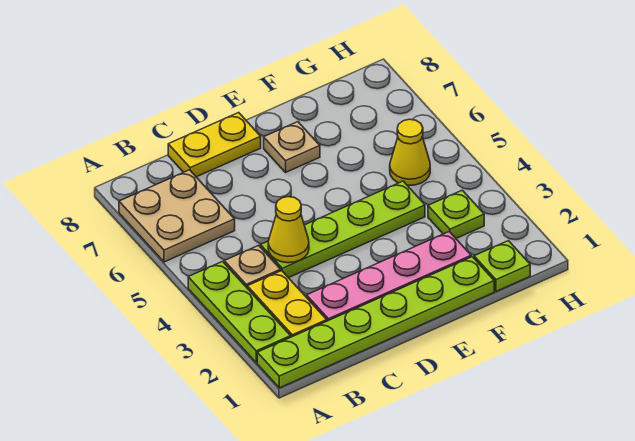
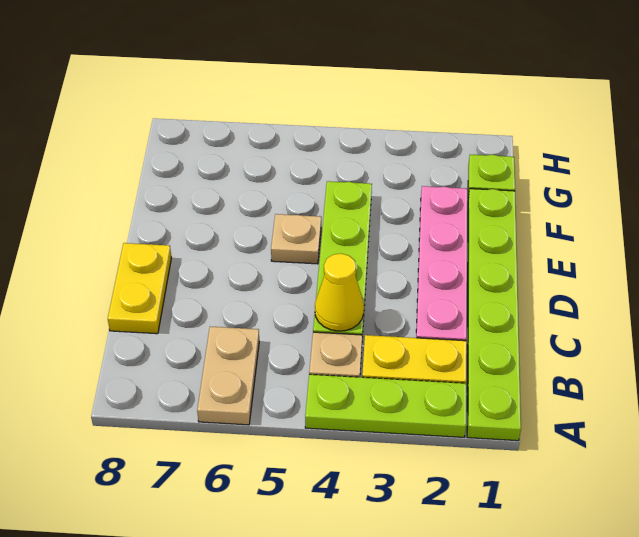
tan plate A6:B7 level 1 -> tan plate A6:B6 level 1
tan plate E7 level 1 -> tan plate E5 level 1
lime plate G3 level 1 -> none
yellow cone G5 level 1 -> none

